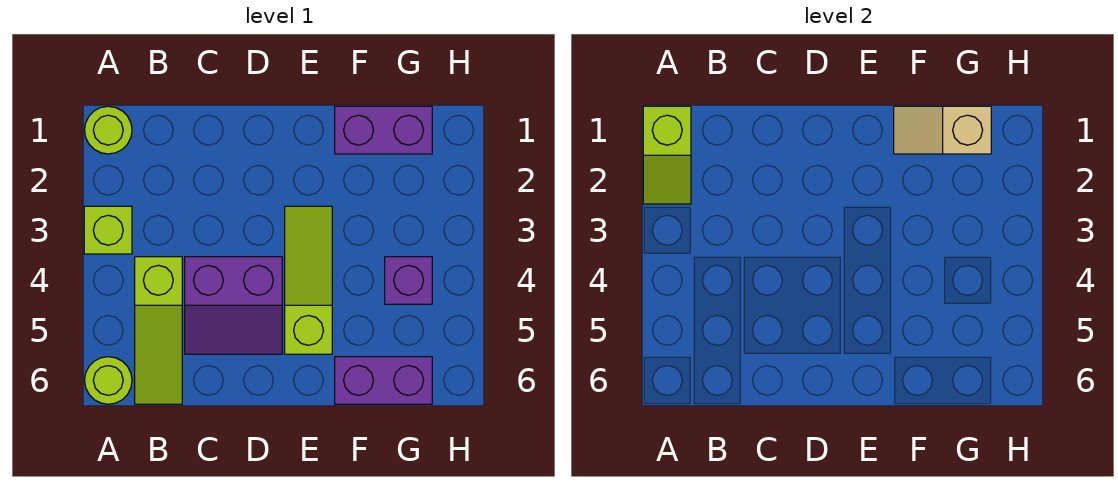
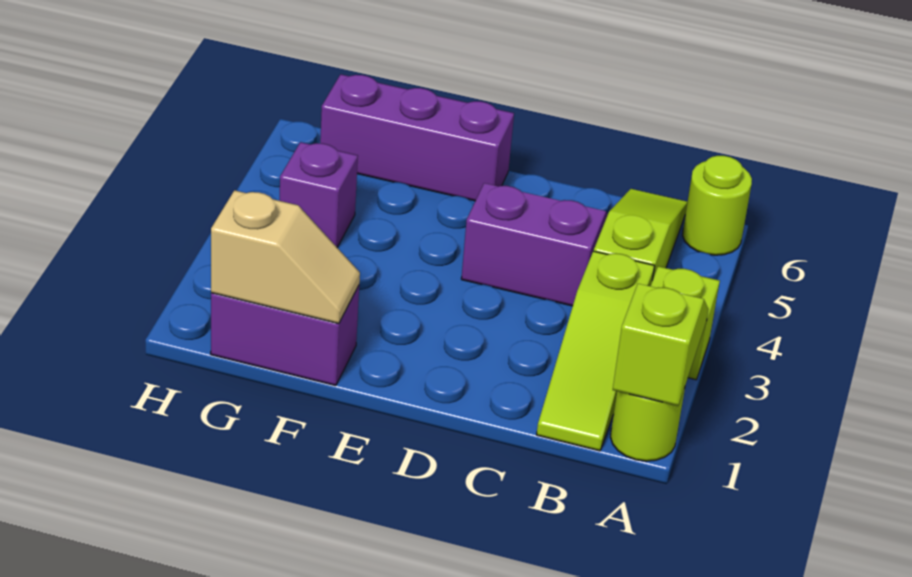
lime slope E3:E5 level 1 top 5 -> lime slope B1:B3 level 1 top 3
purple brick F6:G6 level 1 -> purple brick E6:G6 level 1

